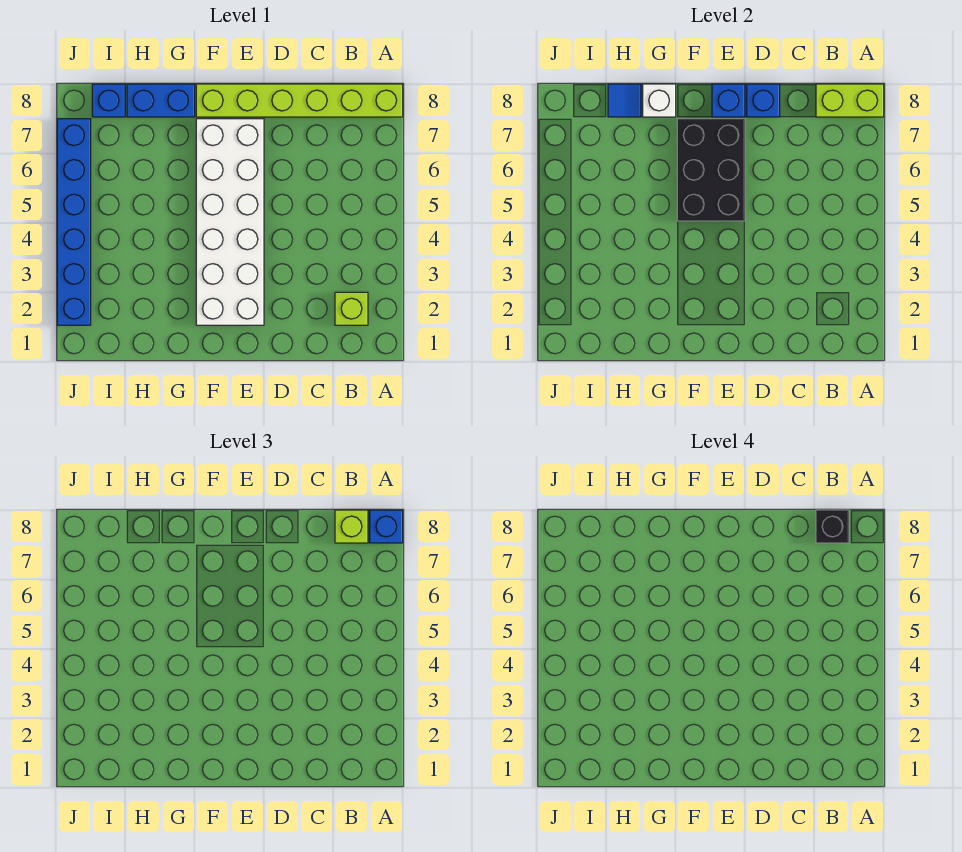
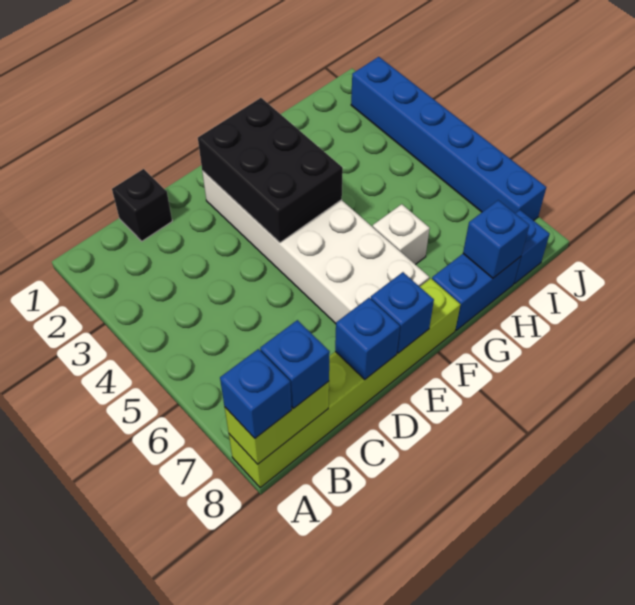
lime brick B2 level 1 -> none
lime brick B8 level 3 -> blue brick B8 level 3
black brick B8 level 4 -> black brick C1 level 1
black brick E5:F7 level 2 -> black brick E2:F4 level 2
white brick G8 level 2 -> white brick G6 level 1
blue tile H8 level 2 -> blue brick H8 level 2

